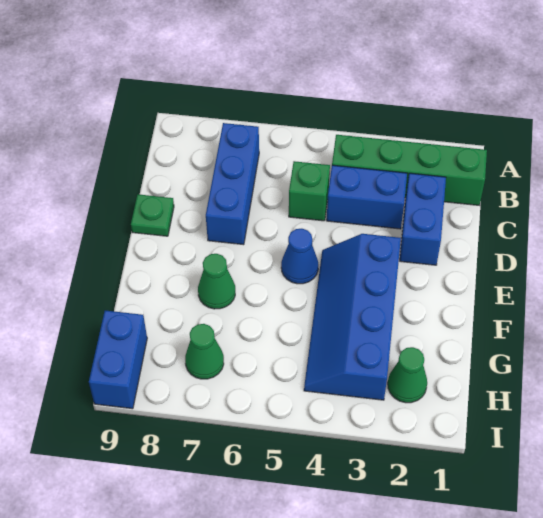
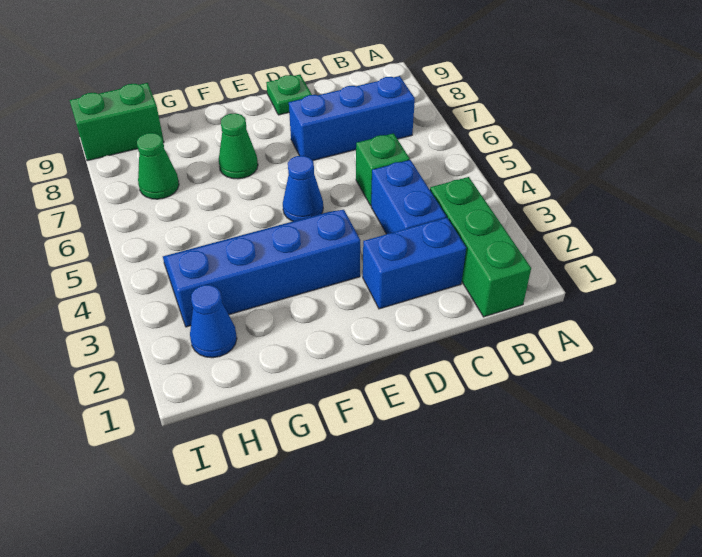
green brick B1:B4 level 1 -> green brick B1:B3 level 1
green cone H2 level 1 -> blue cone H2 level 1
blue brick H9:I9 level 1 -> green brick H9:I9 level 1

